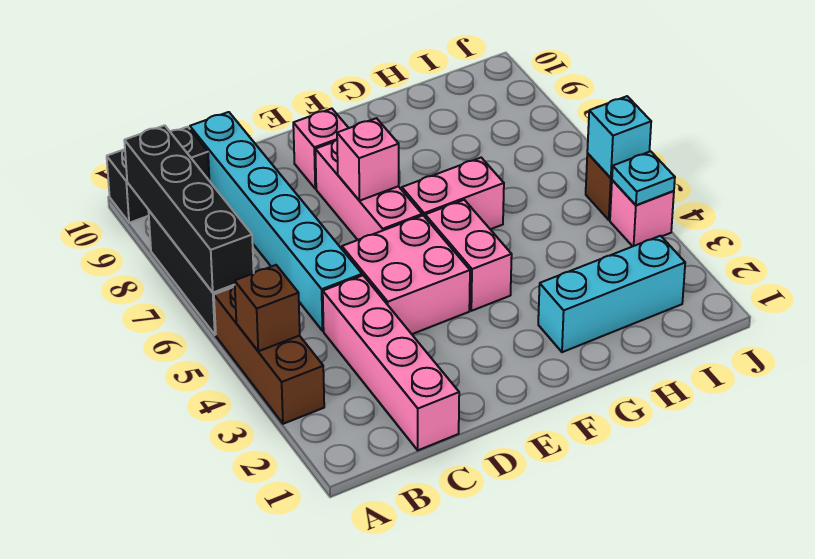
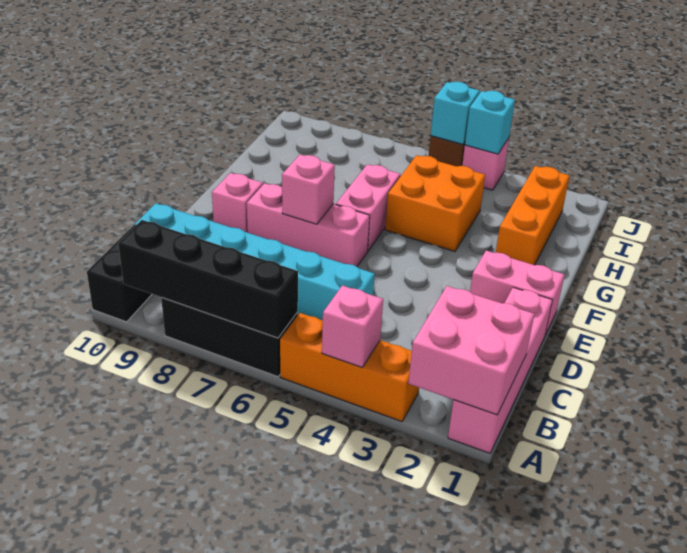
brown brick A3:A5 level 1 -> orange brick A3:A5 level 1
brown brick A4 level 2 -> pink brick A4 level 2
pink brick C1:C4 level 1 -> pink brick A1:D1 level 1
pink brick D4:E5 level 1 -> pink brick A1:B2 level 2
pink brick F4:F5 level 1 -> pink brick E1:E2 level 1
cyan brick G2:I2 level 1 -> orange brick G2:I2 level 1
none -> orange brick G4:H5 level 1
cyan plate J4 level 2 -> cyan brick J4 level 2

